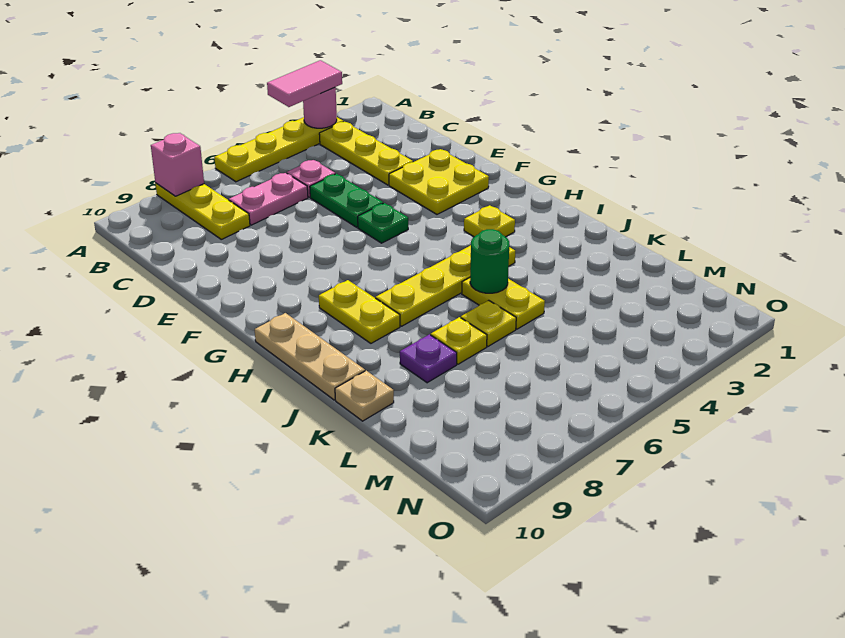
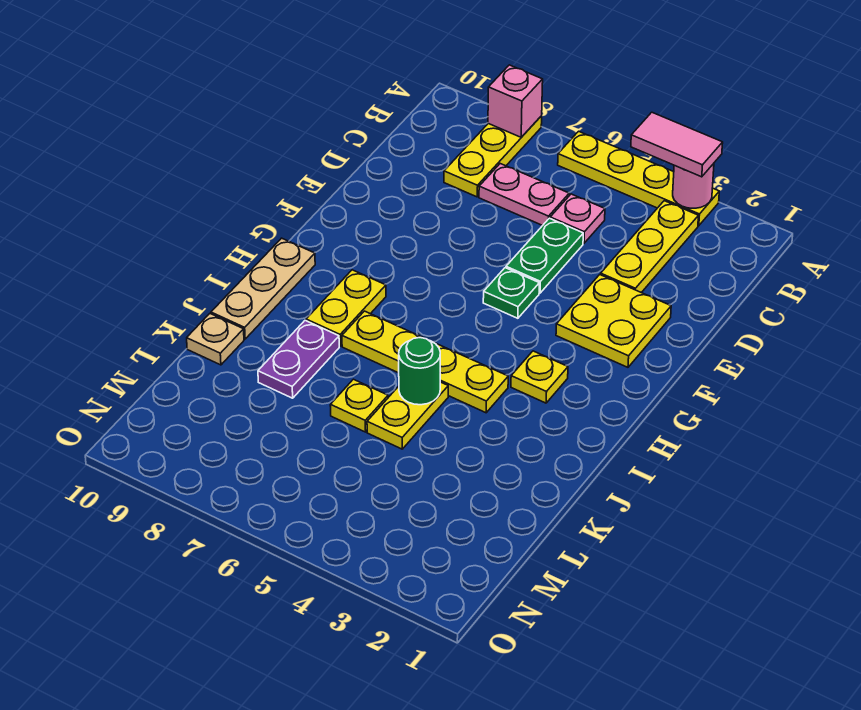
yellow plate K7 level 1 -> none
purple plate K8 level 1 -> purple plate J8:K8 level 1

